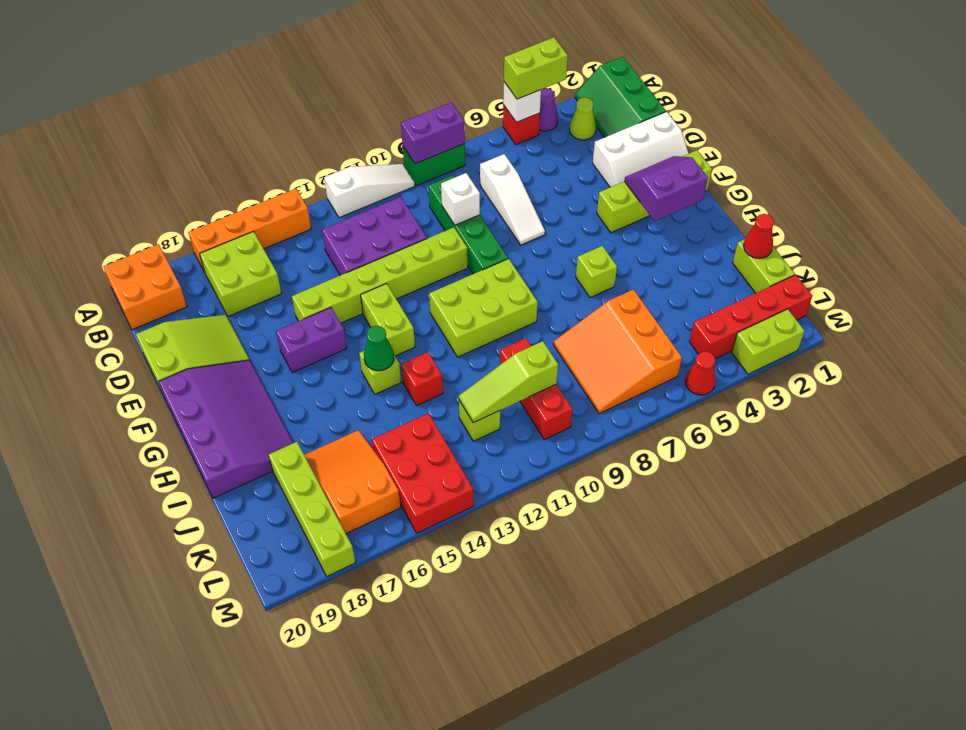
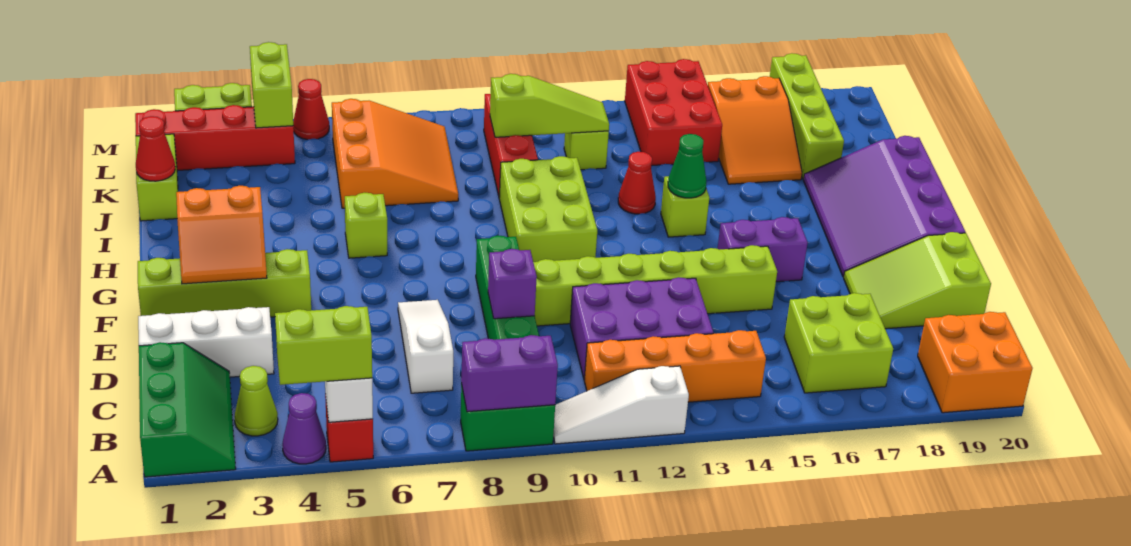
orange brick A14:A17 level 1 -> orange brick B11:B14 level 1
white brick D9 level 2 -> purple brick D9 level 2
purple slope F2:G3 level 2 top G -> orange slope F2:G3 level 2 top G
lime brick F13:G13 level 1 -> lime brick L4:M4 level 2
lime brick G9:H11 level 1 -> lime brick G10:I11 level 1
red brick I13 level 1 -> red cone I13 level 1

